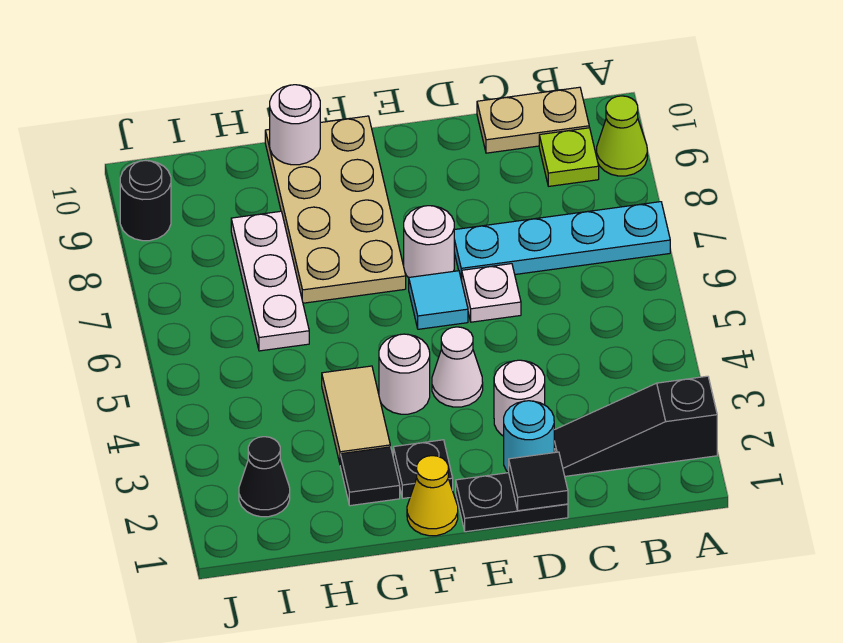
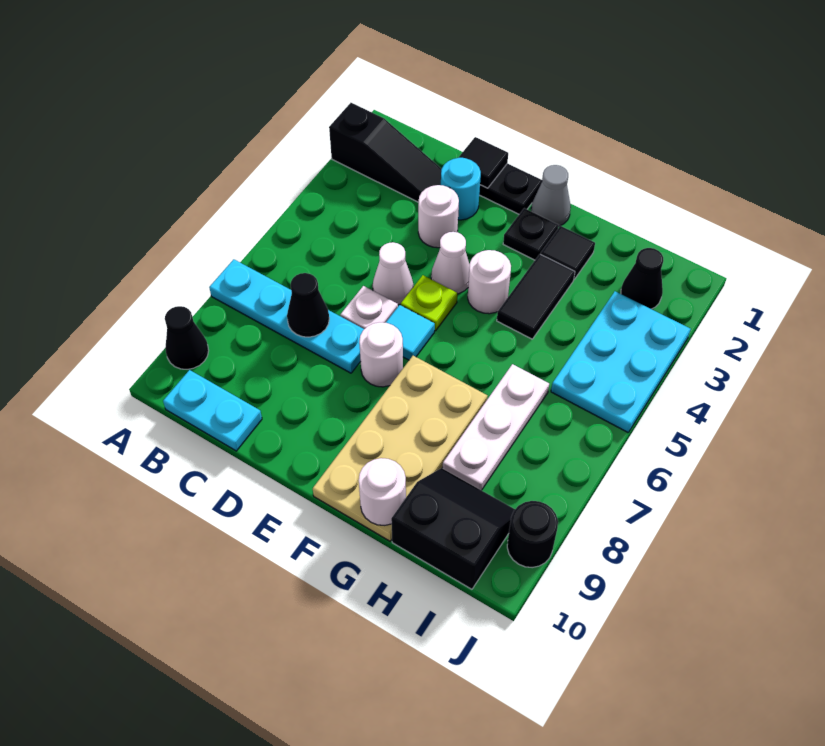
lime cone A9 level 1 -> black cone A9 level 1
lime plate B9 level 1 -> lime plate E5 level 1
tan plate B10:C10 level 1 -> cyan plate B10:C10 level 1
none -> black cone C7 level 2
none -> white cone D5 level 1
yellow cone F1 level 1 -> grey cone F1 level 1
tan tile G3:G4 level 1 -> black tile G3:G4 level 1
none -> black slope H9:I10 level 1 top 10
none -> cyan plate I3:J5 level 1

